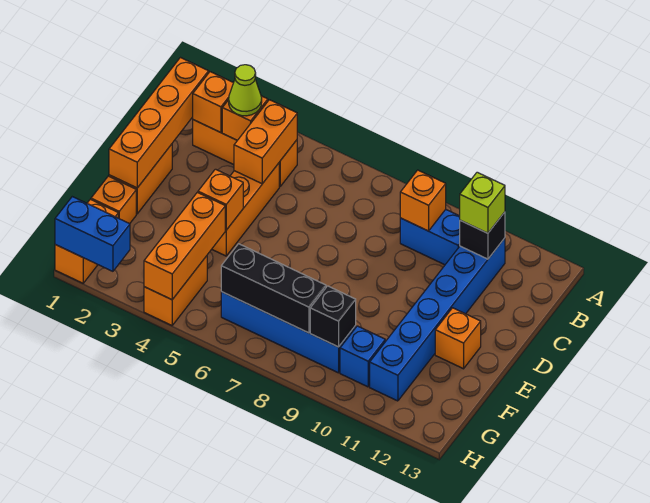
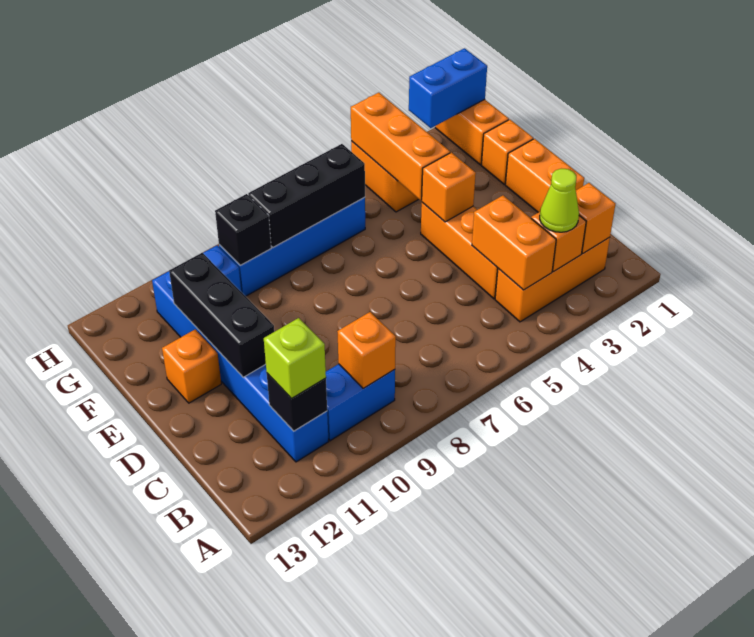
orange brick B1:E1 level 2 -> none
none -> black brick D11:F11 level 2

